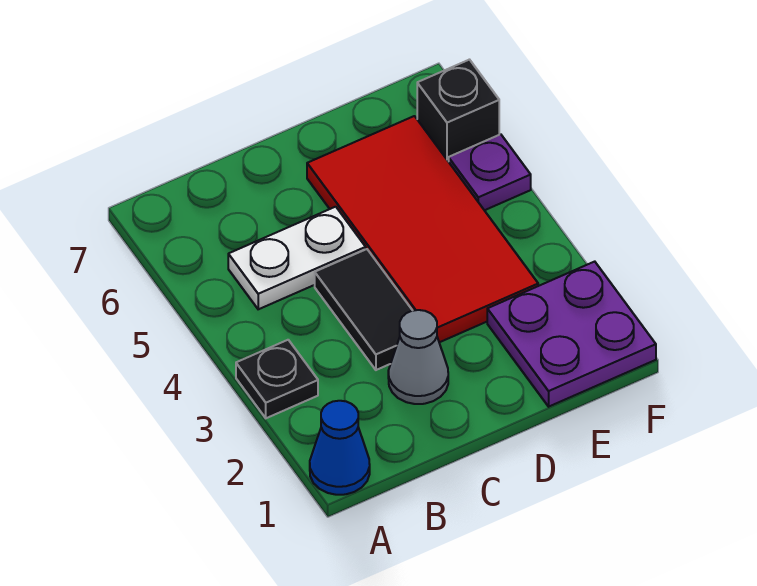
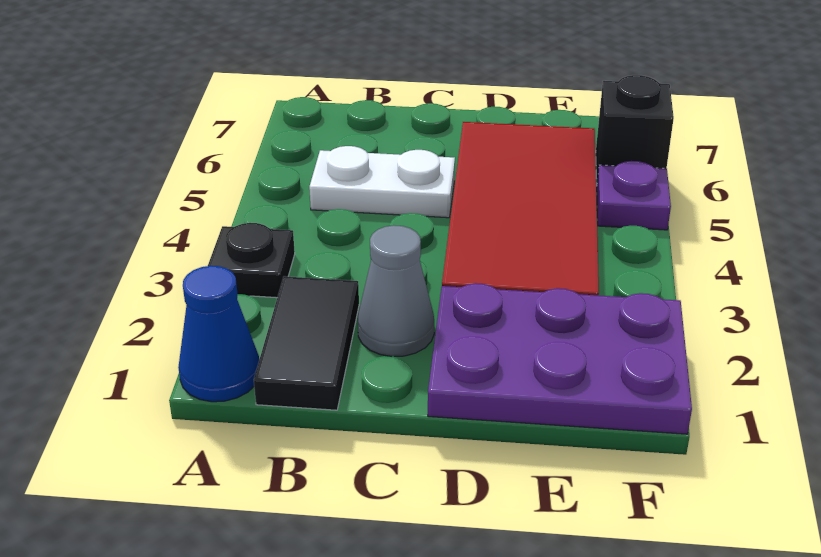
black tile C3:C4 level 1 -> black tile B1:B2 level 1
purple plate E1:F2 level 1 -> purple plate D1:F2 level 1

